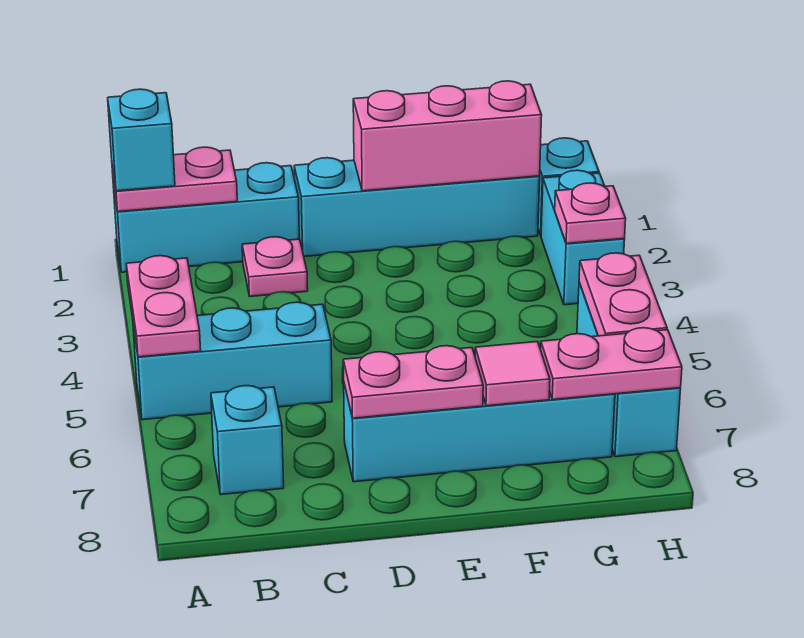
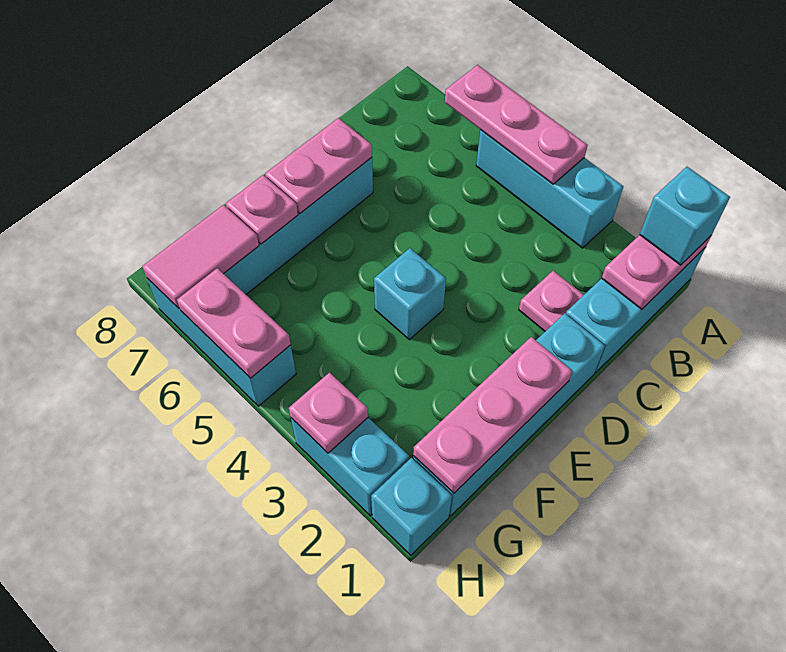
pink plate A4:A5 level 2 -> pink plate A4:A6 level 2
cyan brick A5:C5 level 1 -> cyan brick A3:A5 level 1
cyan brick B7 level 1 -> cyan brick E4 level 1
pink brick E1:G1 level 2 -> pink plate E1:G1 level 2
pink tile F7 level 2 -> pink plate F7 level 2
pink plate G7:H7 level 2 -> pink tile G7:H7 level 2

